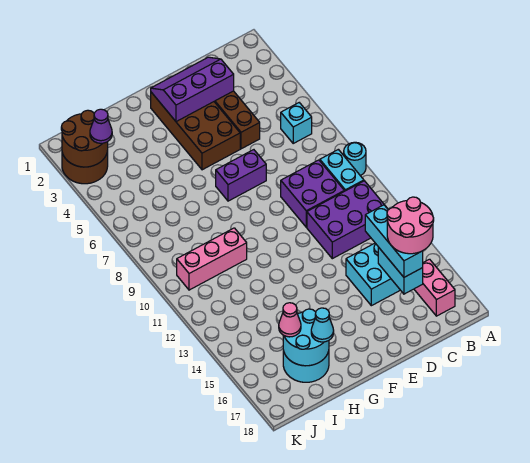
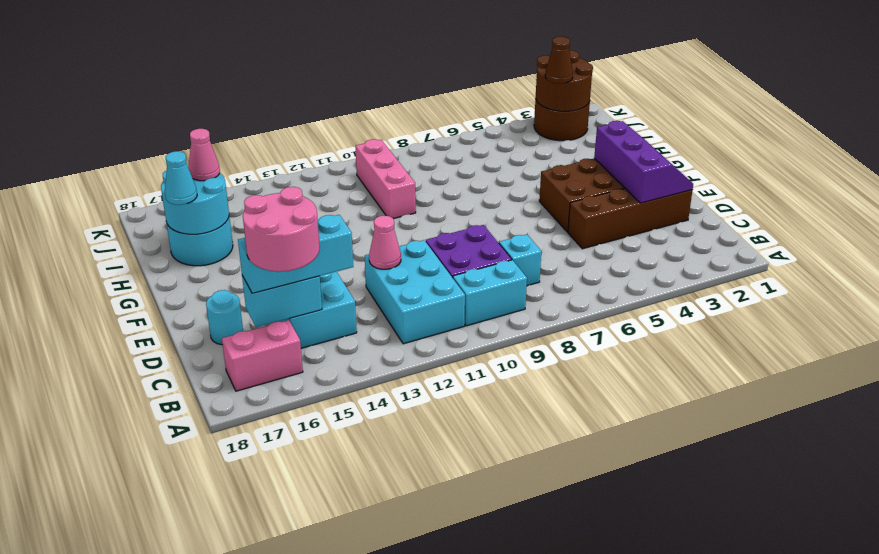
cyan round brick A9 level 1 -> cyan round brick D17 level 1
cyan brick B6 level 1 -> cyan brick C8 level 1
purple brick B11:D12 level 1 -> cyan brick B11:D12 level 1
none -> pink cone D12 level 2
purple brick E7:F7 level 1 -> none
purple cone J3 level 3 -> brown cone J3 level 3

